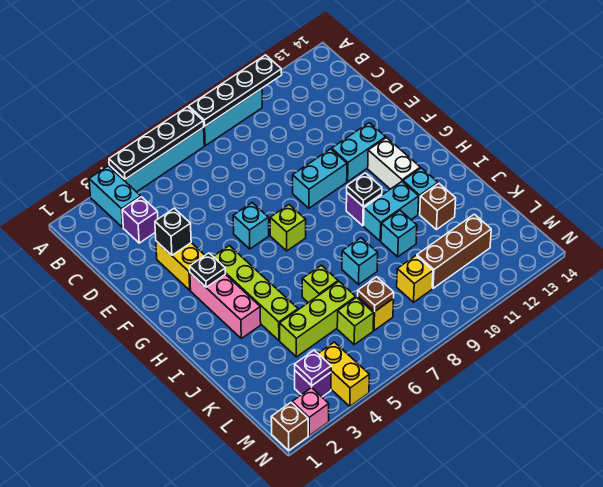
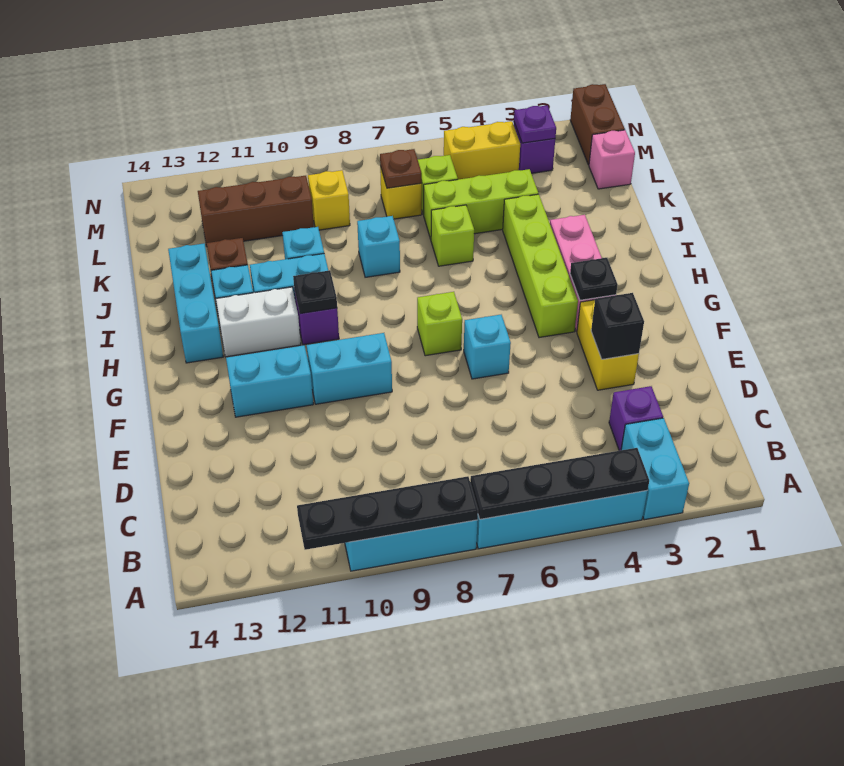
white brick G12:H12 level 1 -> white brick H11:H12 level 1
none -> cyan brick H13:J13 level 1
yellow brick M4:N4 level 1 -> yellow brick M4:M5 level 1
brown brick N1 level 1 -> brown brick M1:N1 level 1
pink brick N2 level 1 -> pink brick L1 level 1

